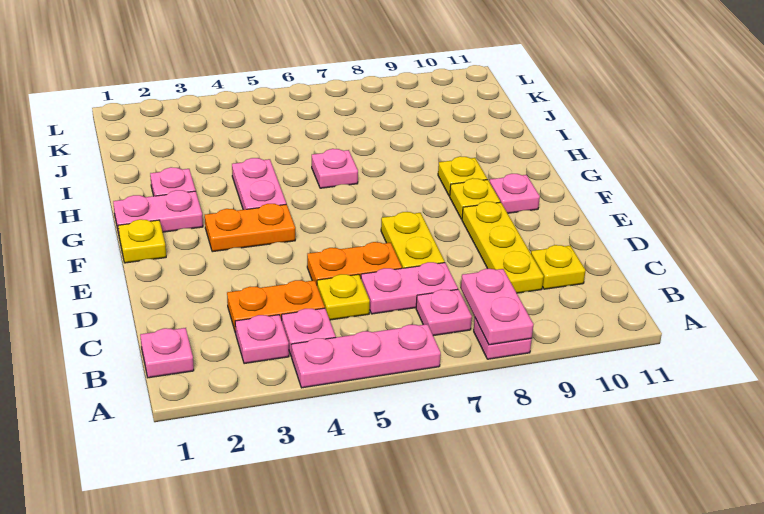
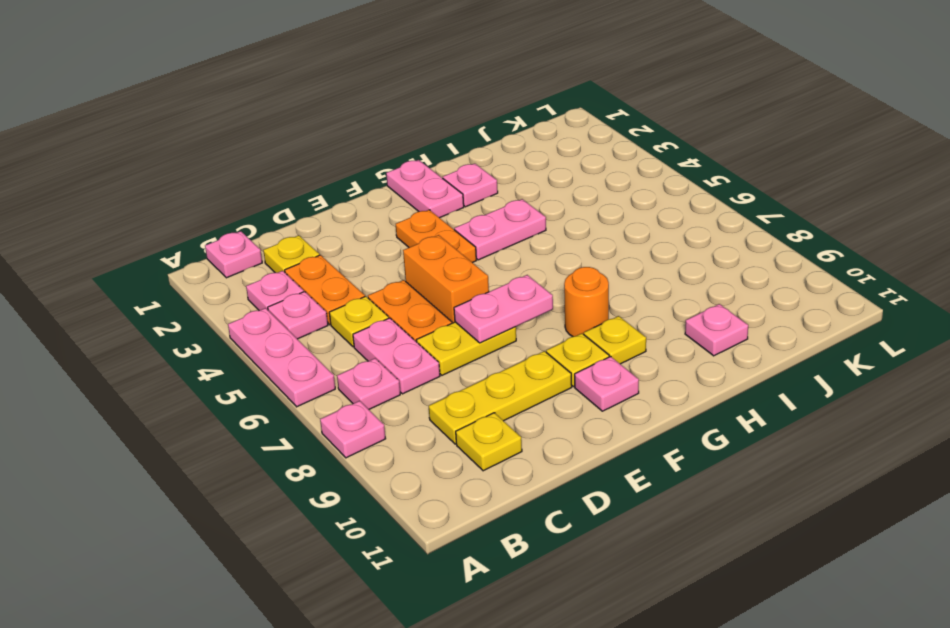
pink plate A8:B8 level 2 -> pink plate E7:F7 level 2
none -> orange brick E5:E6 level 1
yellow plate F1 level 1 -> yellow plate C2 level 1
none -> orange round brick G8 level 1
pink plate H6 level 1 -> pink plate I10 level 1

